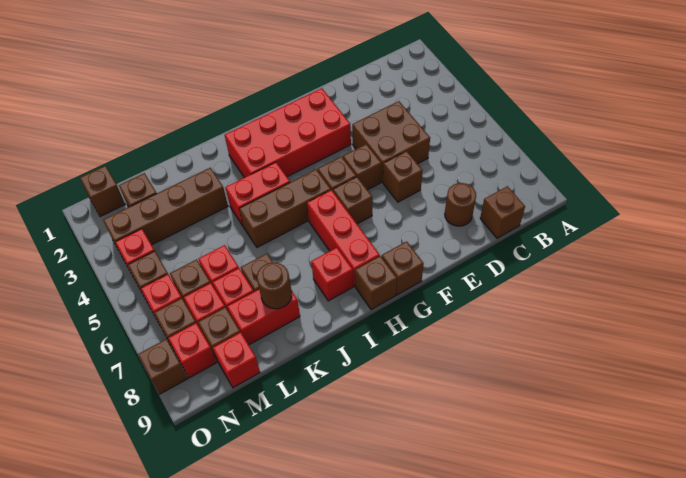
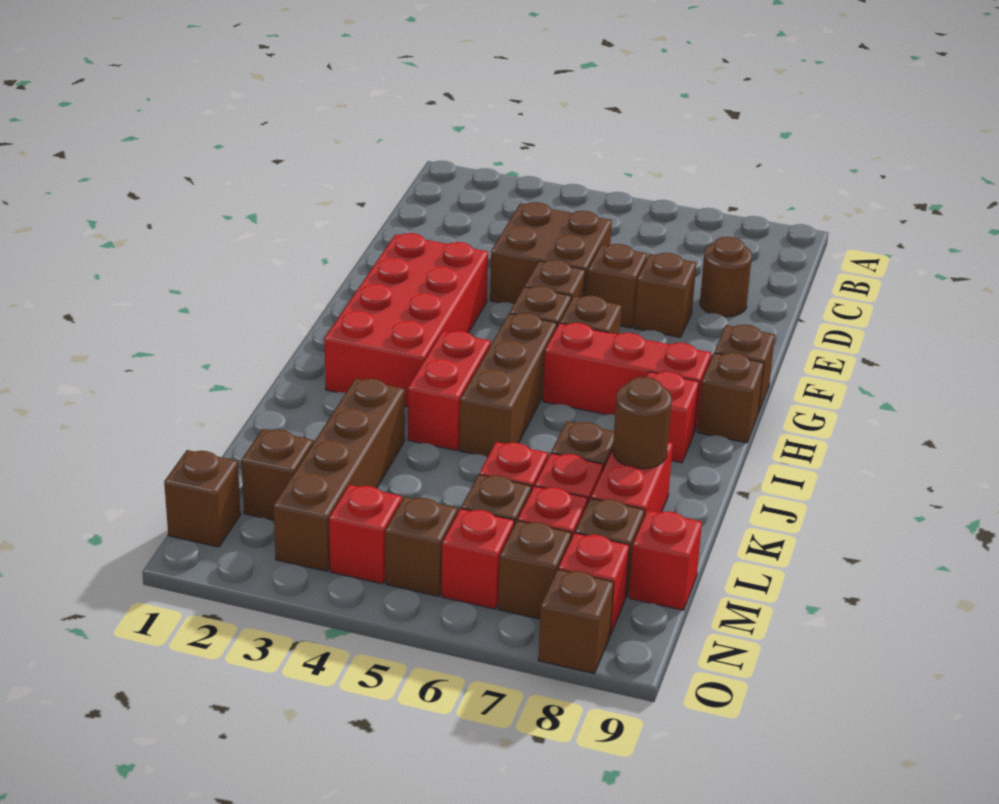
brown brick C9 level 1 -> brown brick E7 level 1

